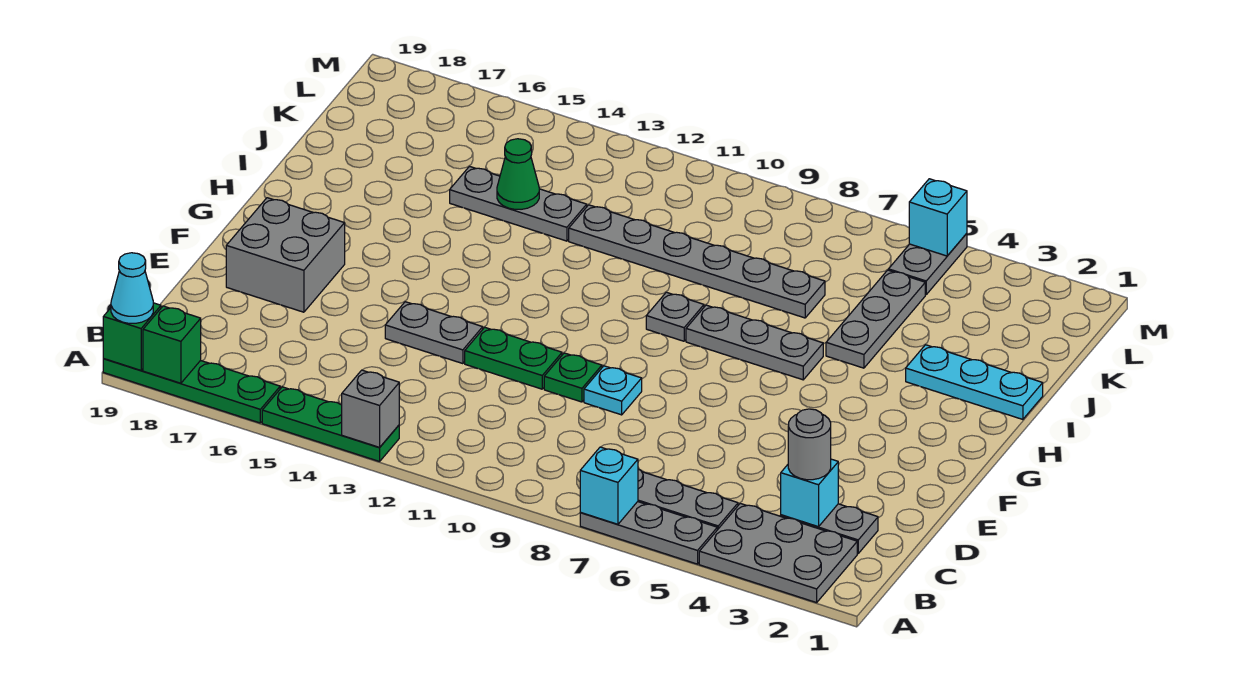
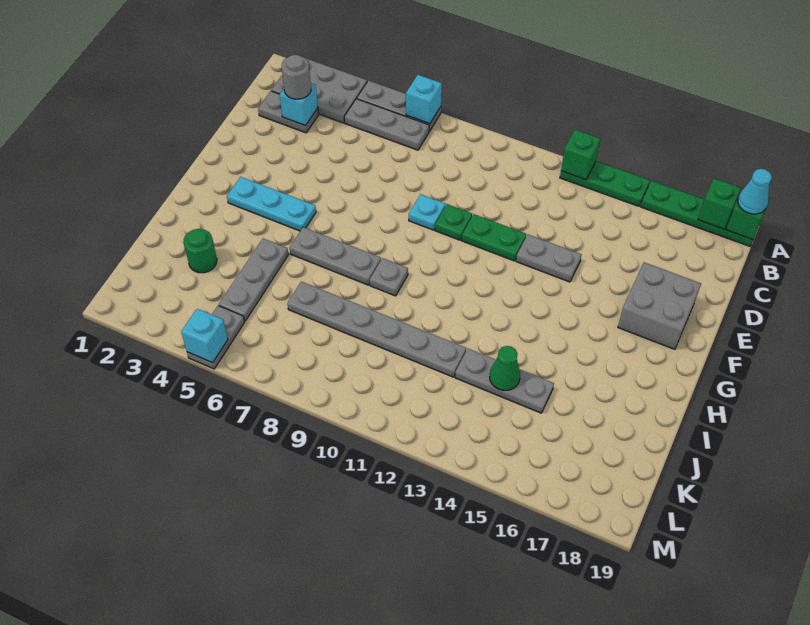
grey brick A13 level 2 -> green brick A13 level 2
cyan plate I1:I3 level 1 -> cyan plate G3:G5 level 1
none -> green round brick J3 level 1

